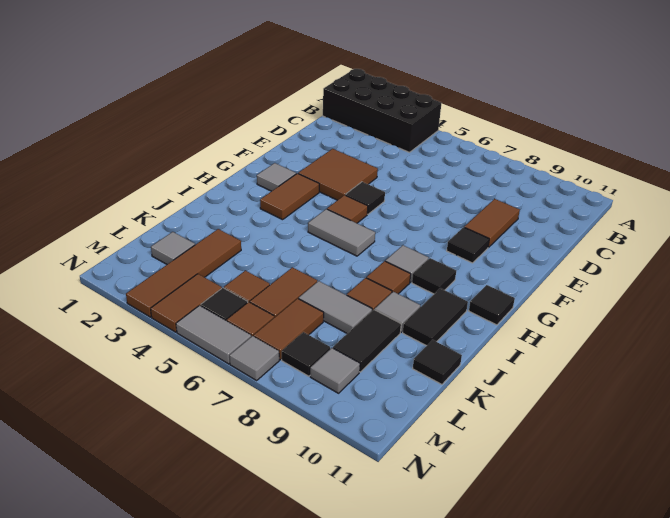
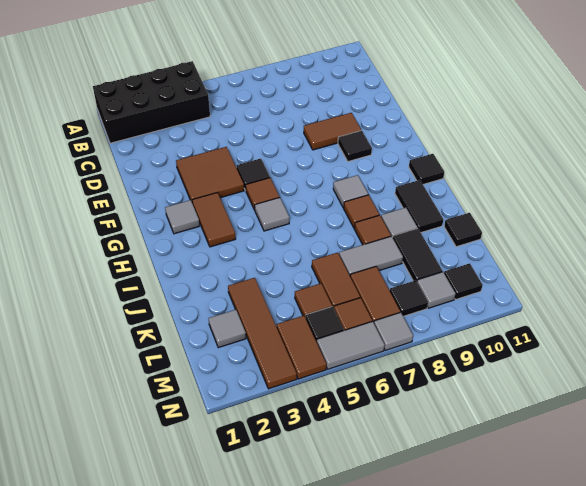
brown tile D9:E9 level 1 -> brown tile E8:E9 level 1
grey tile H5:H6 level 1 -> grey tile H5 level 1
black tile H9 level 1 -> black tile M10 level 1

